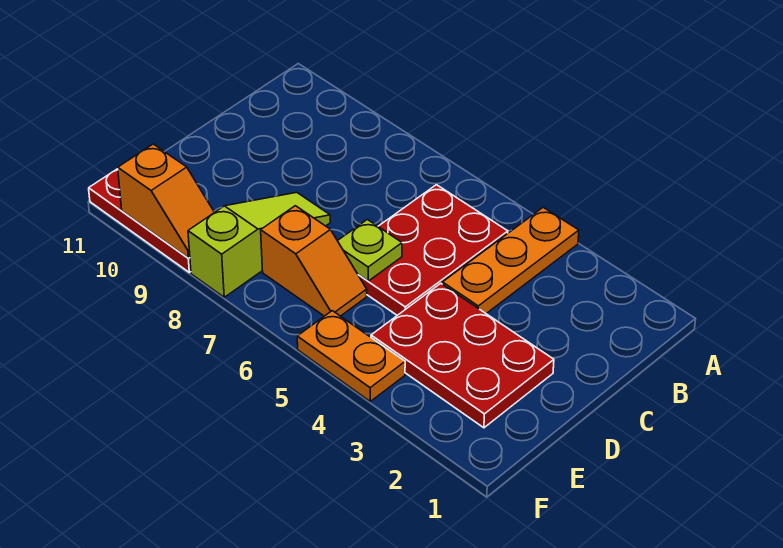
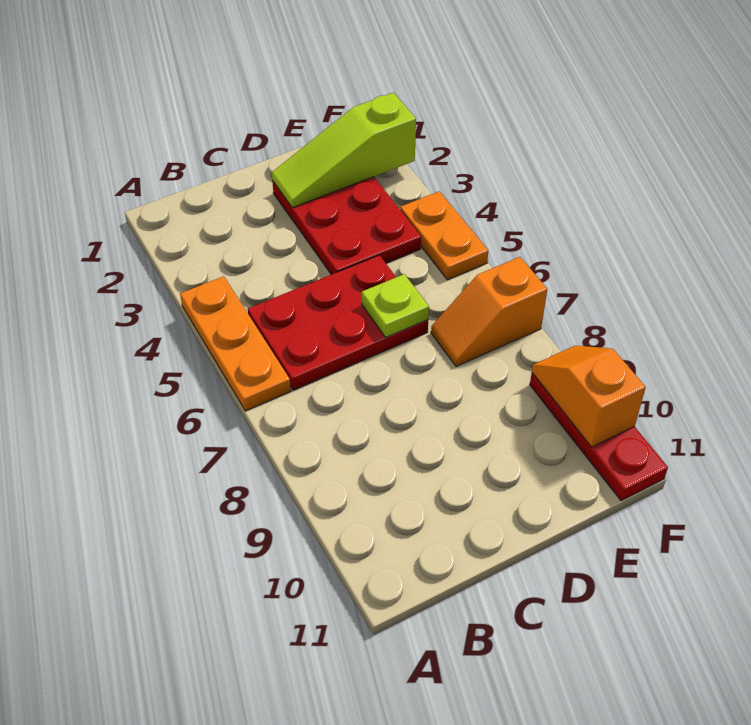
orange plate A4:C4 level 1 -> orange plate A4:A6 level 1
lime slope D8:F8 level 1 top F -> lime slope D2:F2 level 2 top F
orange slope E6:E7 level 1 top 7 -> orange slope E7:F7 level 1 top F

